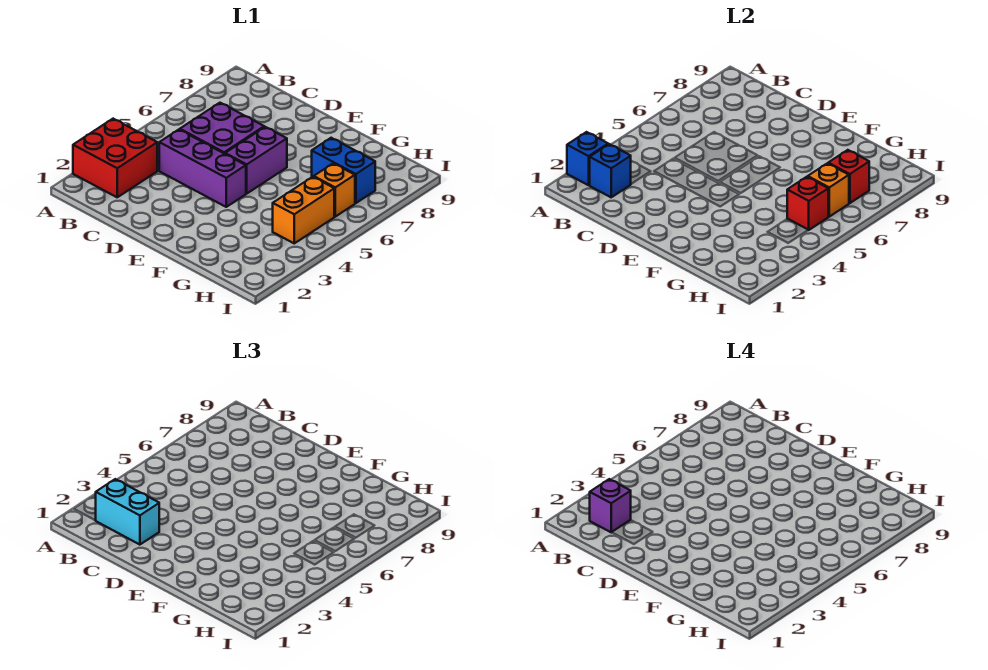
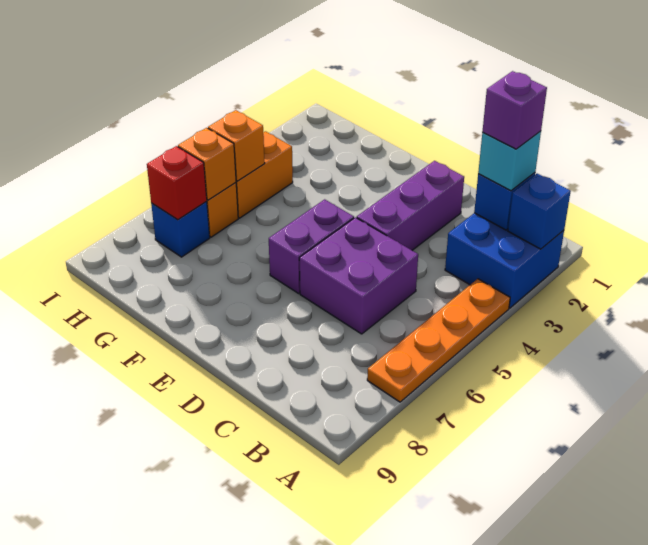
red brick A2:B3 level 1 -> blue brick A2:B3 level 1
none -> orange plate A4:A7 level 1
cyan brick B2:C2 level 3 -> cyan brick B2 level 3
purple brick C4:E4 level 1 -> purple brick D2:D4 level 1
blue brick G7:H7 level 1 -> blue brick H7 level 1
red brick H5 level 2 -> orange brick H5 level 2

